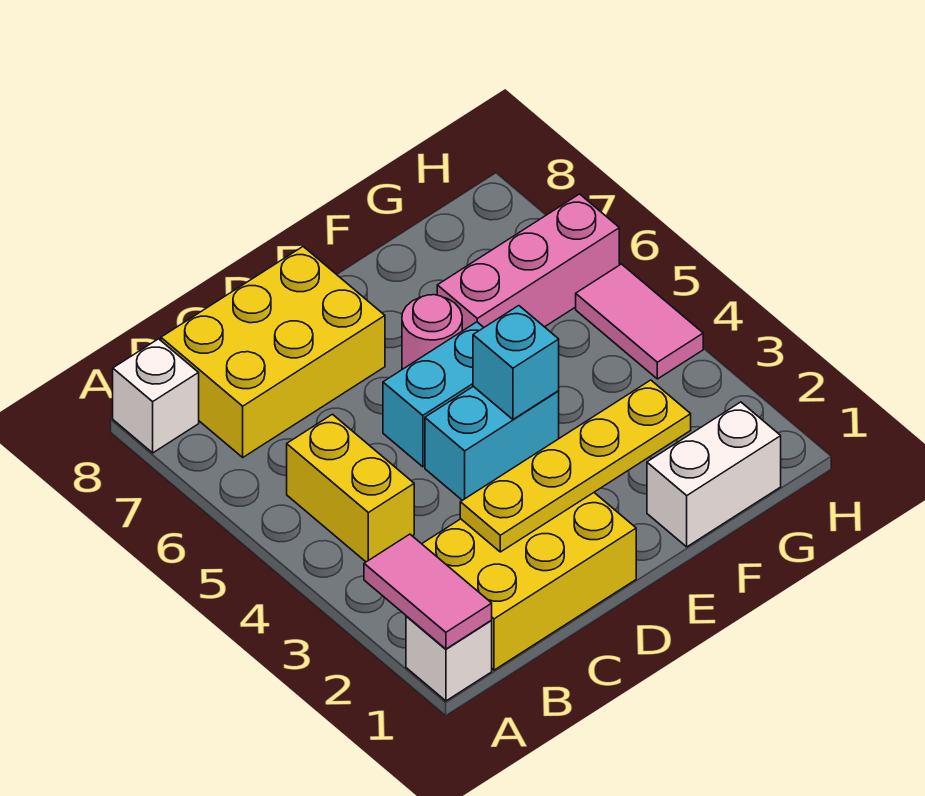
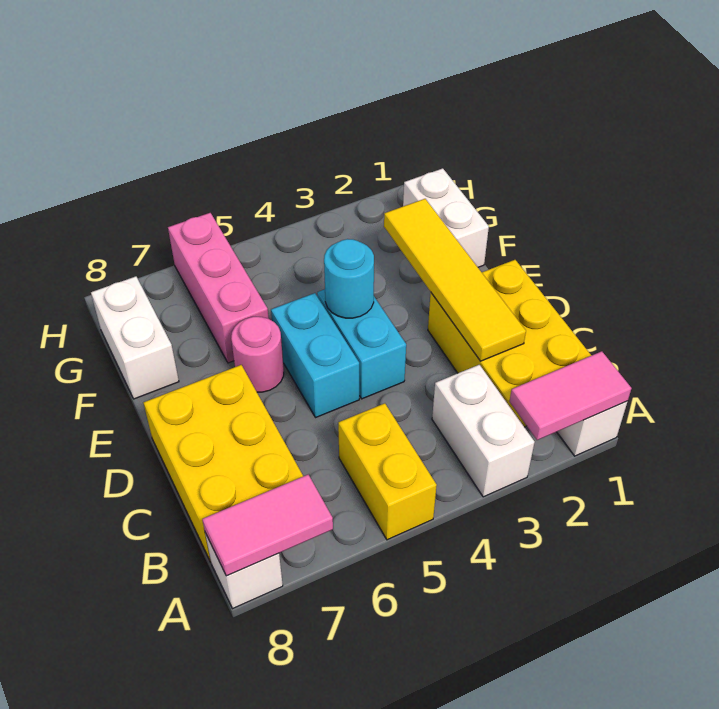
none -> white brick A3:B3 level 1
yellow brick B4:B5 level 1 -> yellow brick A5:B5 level 1
yellow plate C2:F2 level 2 -> yellow tile C2:F2 level 2
cyan brick E4 level 2 -> cyan round brick E4 level 2
none -> white brick F8:G8 level 1
pink tile H4:H5 level 1 -> pink tile A7:A8 level 2

